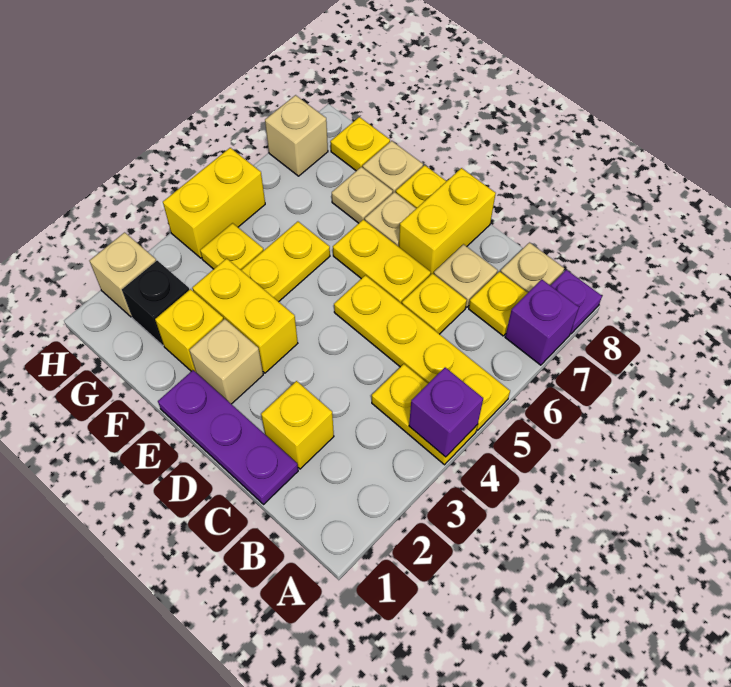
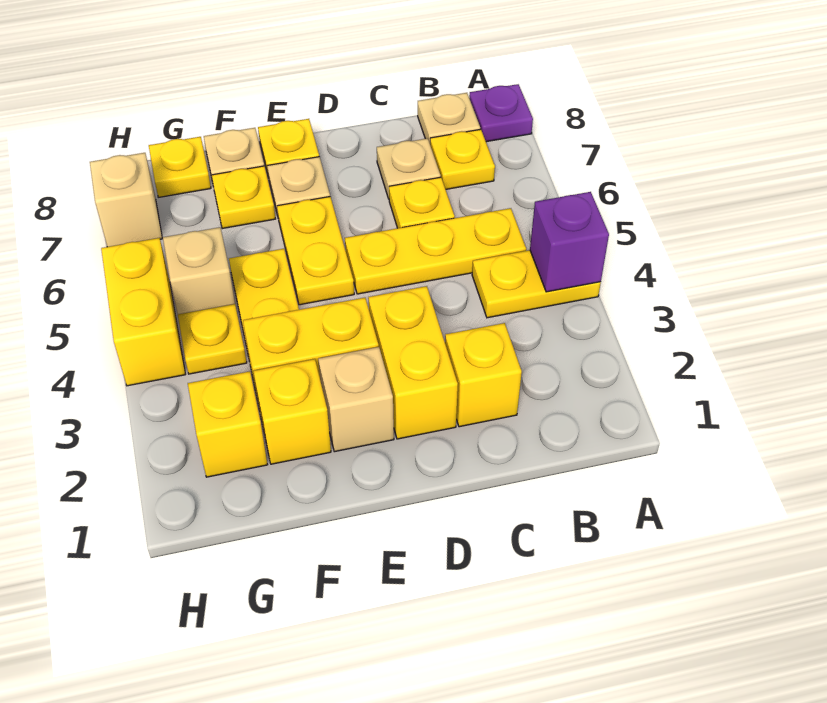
yellow plate A5:D5 level 1 -> yellow plate B5:D5 level 1
purple brick A7 level 1 -> none
purple plate C1:E1 level 1 -> none
yellow plate D6:E6 level 1 -> yellow plate E5:E6 level 1
yellow brick D7:D8 level 1 -> yellow brick D2:D3 level 1
tan plate F7 level 1 -> yellow plate F7 level 1
black brick G2 level 1 -> yellow brick G2 level 1
tan brick H2 level 1 -> tan brick G5 level 1

